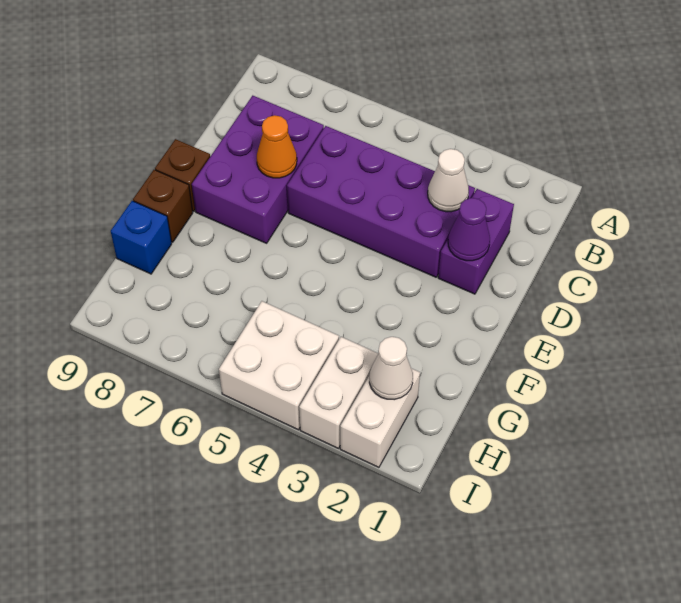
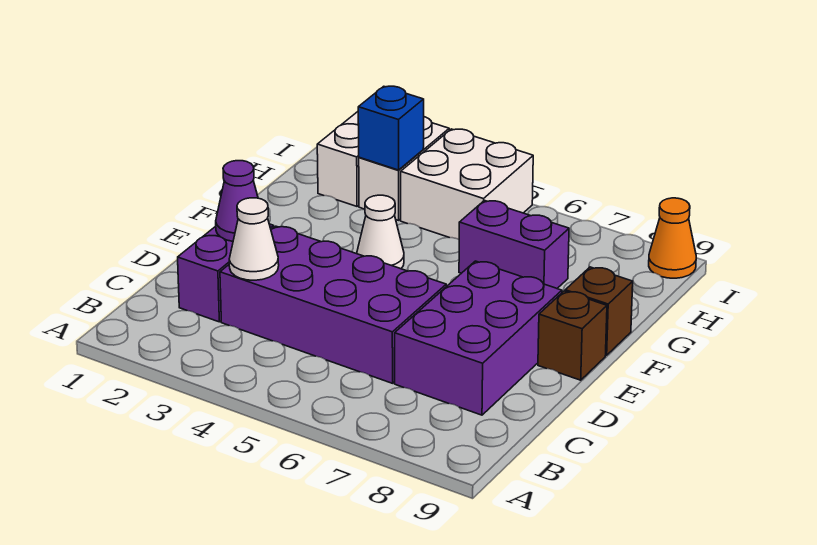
orange cone D7 level 2 -> orange cone I9 level 1
none -> purple brick G6:G7 level 1
blue brick G9 level 1 -> blue brick H3 level 2
white cone H2 level 2 -> white cone F4 level 1

